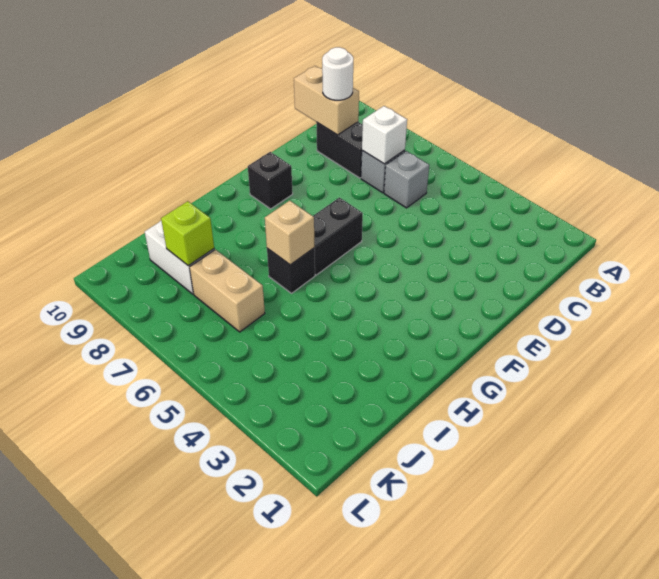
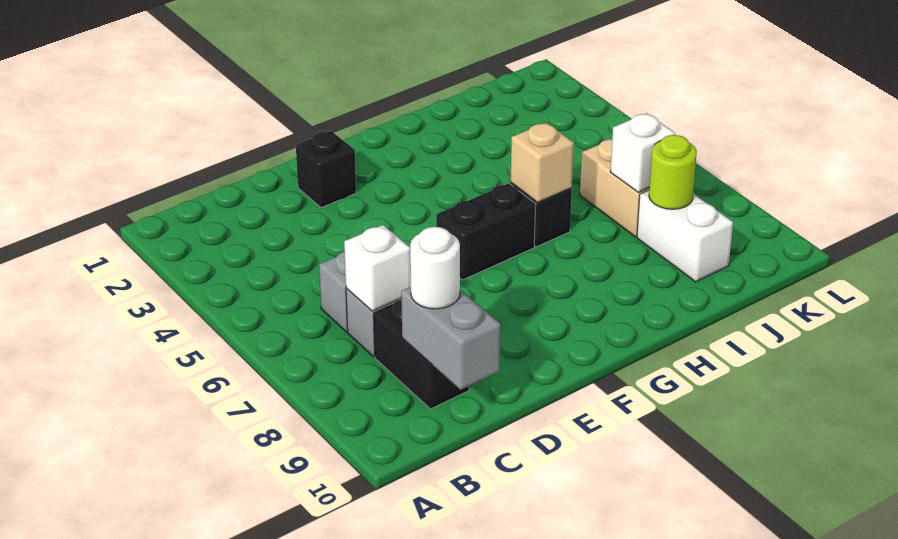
tan brick C9:C10 level 2 -> grey brick C9:C10 level 2
black brick F9 level 1 -> black brick E2 level 1
none -> white brick J7 level 2
lime brick J8 level 2 -> lime round brick J8 level 2

